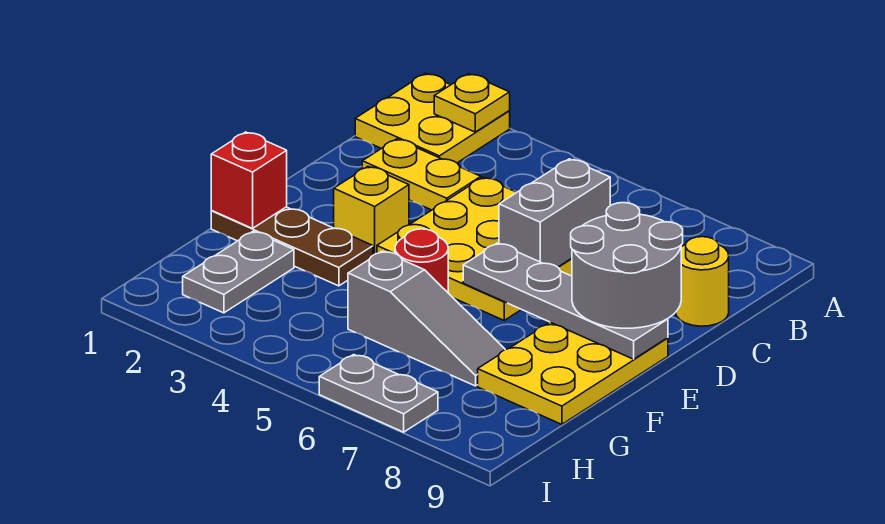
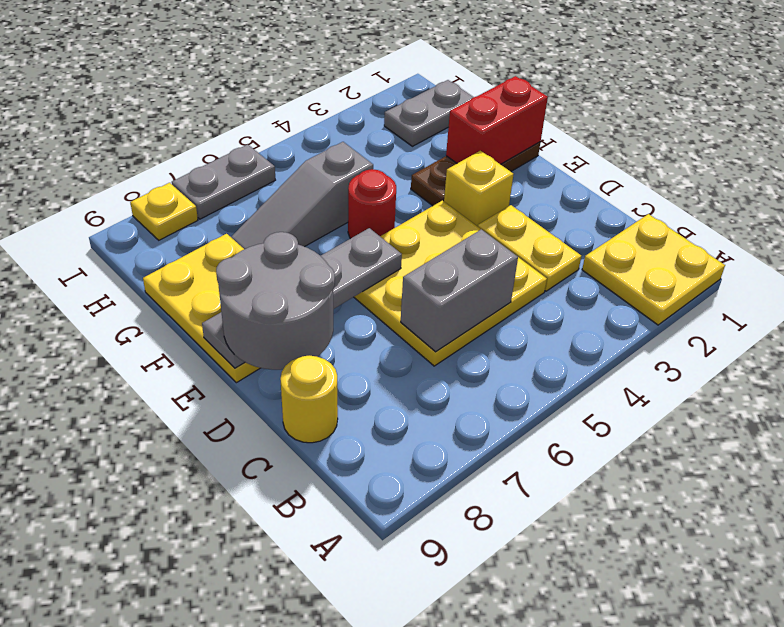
yellow plate A2 level 2 -> yellow plate I8 level 1
yellow plate C2:C3 level 1 -> yellow plate C3:D3 level 1
grey brick C6:D6 level 2 -> grey brick C5:C6 level 2
red brick F1 level 2 -> red brick F1:F2 level 2
grey plate G2:H2 level 1 -> grey plate H1:H2 level 1

